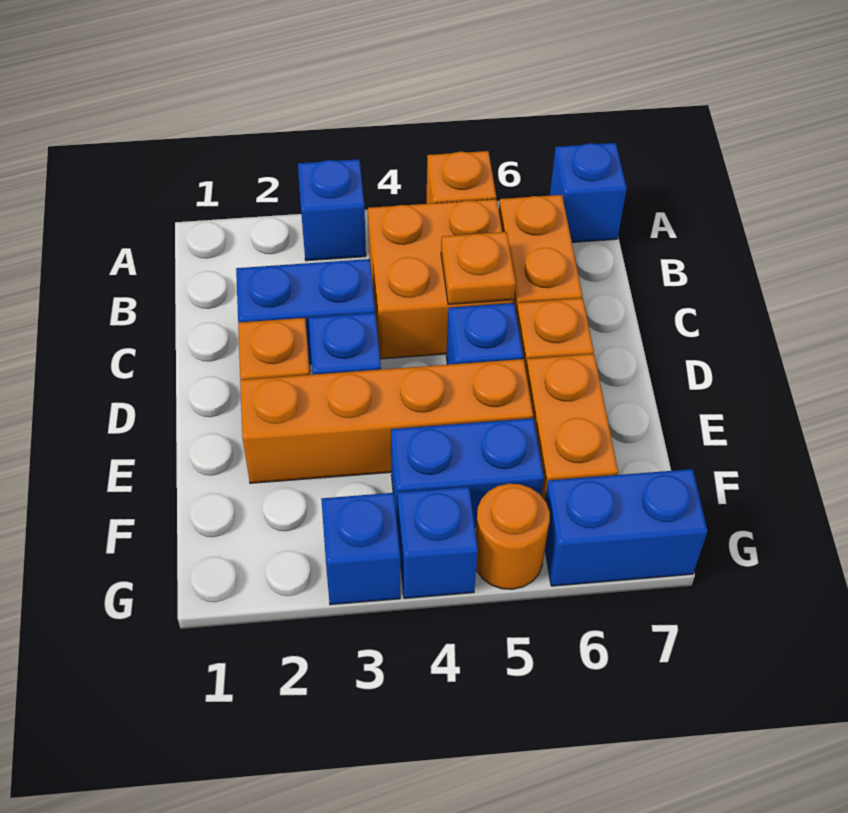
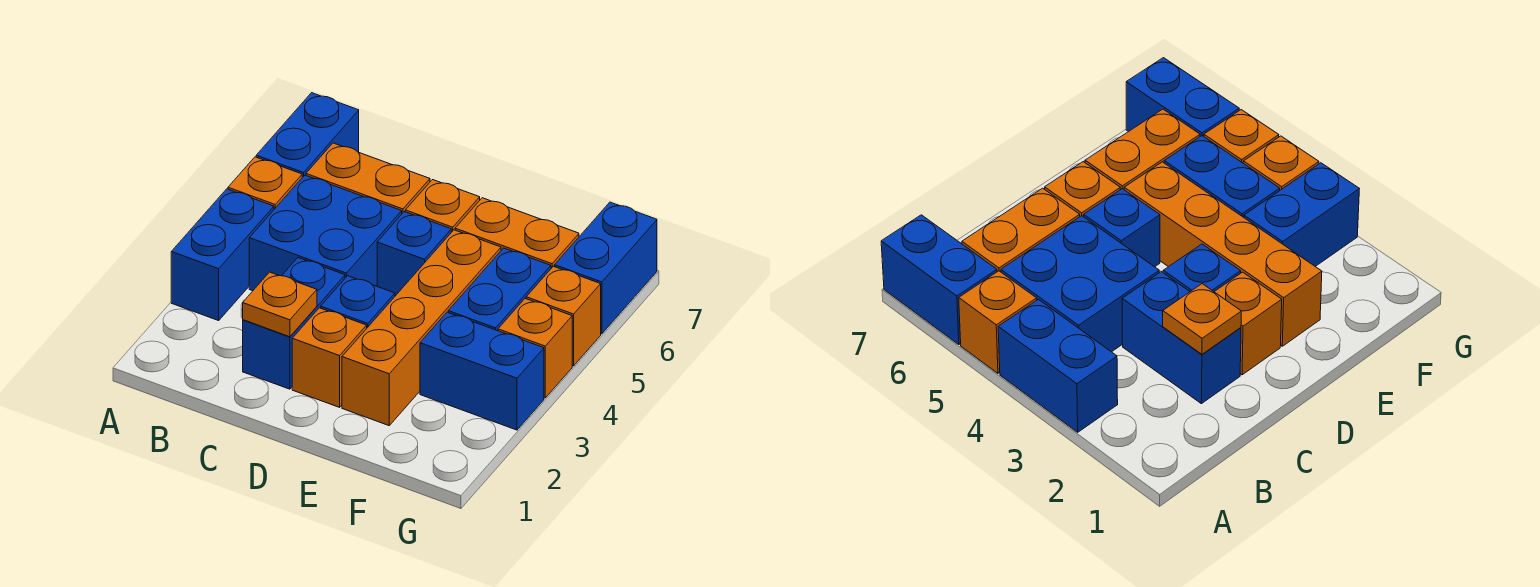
blue brick A3 level 1 -> blue brick A3:A4 level 1
blue brick A7 level 1 -> blue brick A6:A7 level 1
orange brick B4:C5 level 1 -> blue brick B4:C5 level 1
orange plate C5 level 2 -> orange plate C2 level 2
blue brick G3 level 1 -> blue brick F3:G3 level 1
blue brick G4 level 1 -> orange brick G4 level 1
orange round brick G5 level 1 -> orange brick G5 level 1

